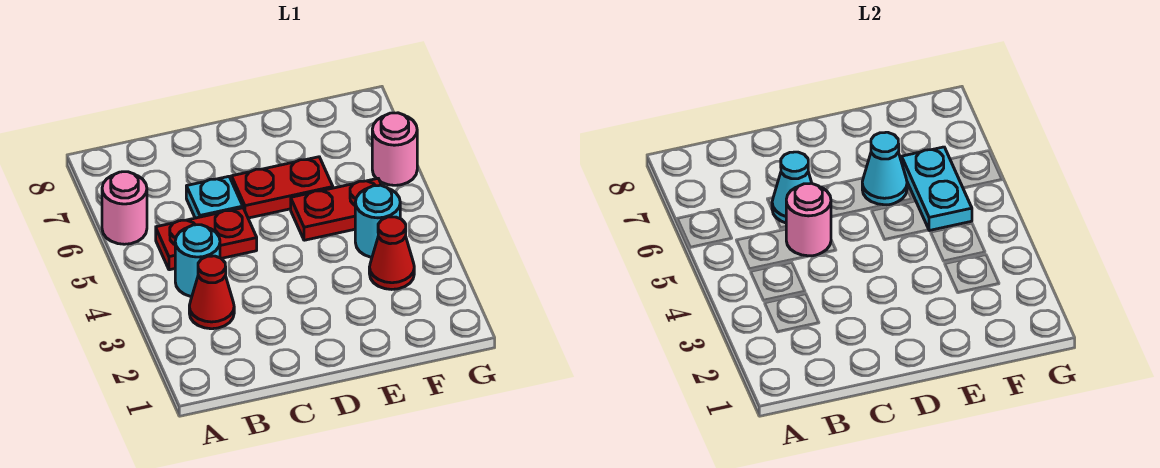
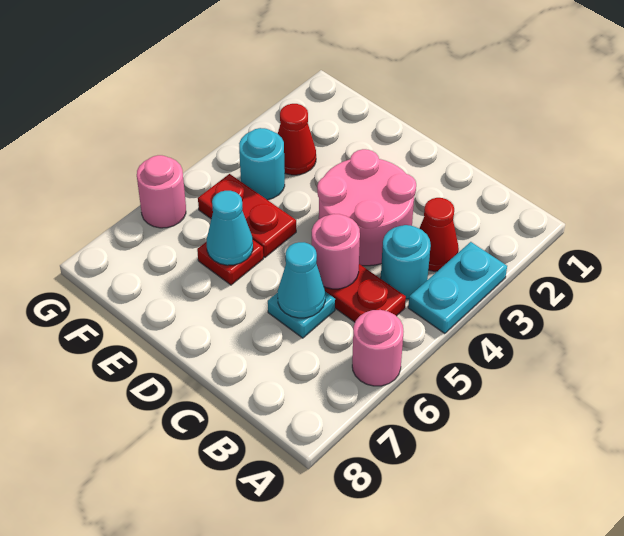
none -> pink round brick C3:D4 level 1
red plate D6:E6 level 1 -> red plate E6 level 1
cyan plate F5:F6 level 2 -> cyan plate A3:A4 level 1

